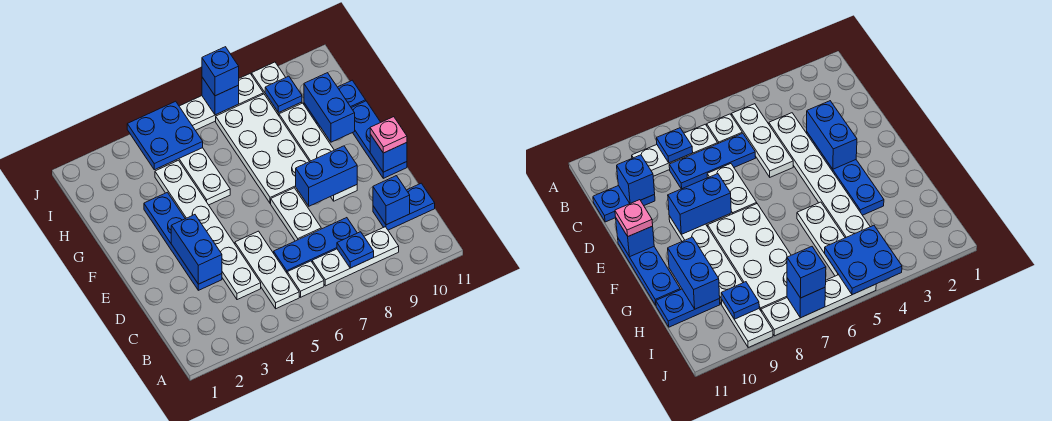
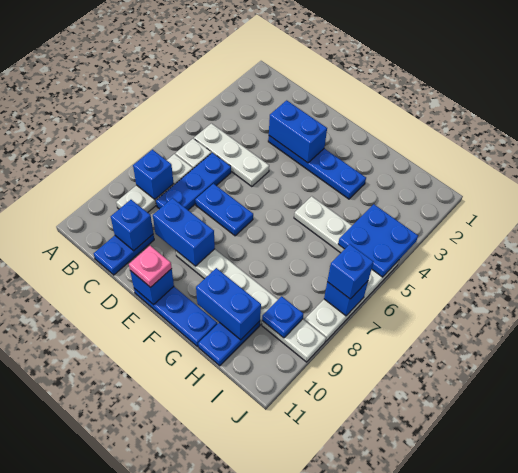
blue plate B8 level 2 -> blue brick B8 level 2
white plate C4:H4 level 1 -> none
white plate D7:E7 level 1 -> blue plate D7:E7 level 1
blue brick E8:E9 level 2 -> blue brick D9:E9 level 2
white plate F7:I8 level 1 -> none

